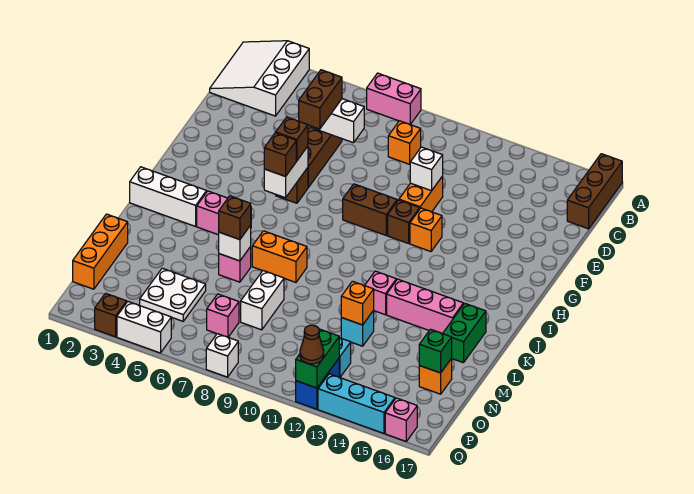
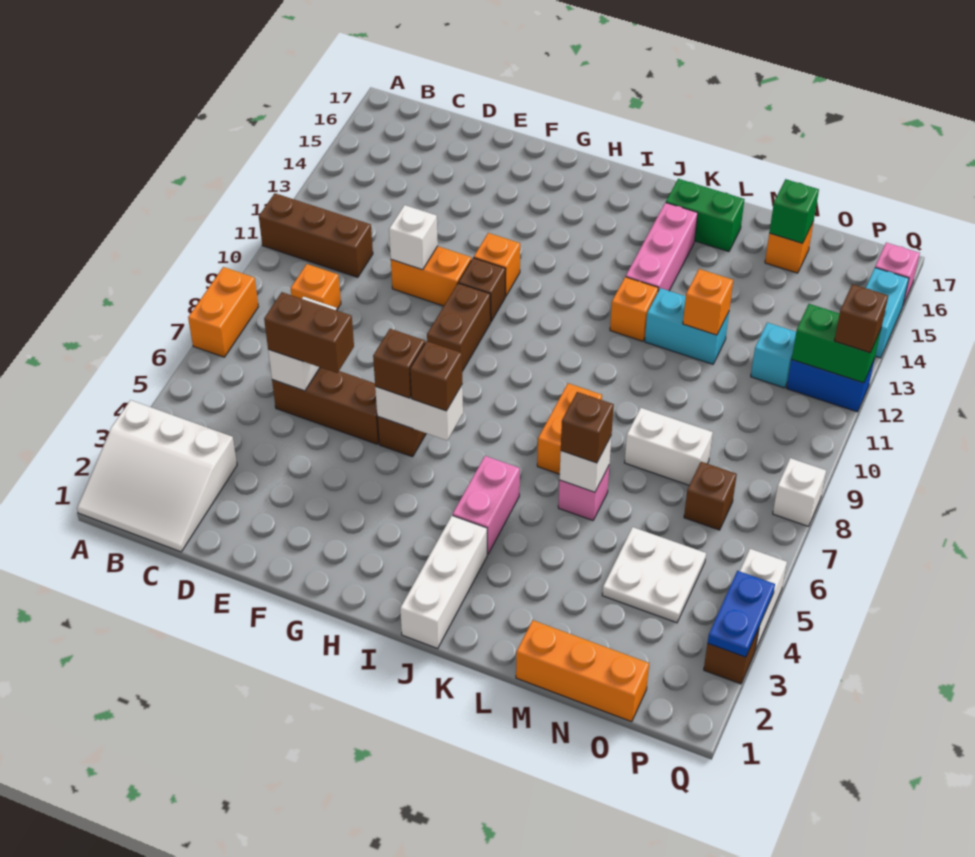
pink brick A7:A8 level 1 -> orange brick A7:A8 level 1
brown brick A17:C17 level 1 -> brown brick A11:C11 level 1
pink brick K12 level 1 -> orange brick K12 level 1
cyan brick M12 level 1 -> cyan brick L12:M12 level 1
pink brick O7 level 1 -> brown brick O7 level 1
none -> blue plate Q3:Q4 level 2
brown cone Q12 level 3 -> brown brick Q12 level 3
cyan brick Q13:Q15 level 1 -> cyan brick Q14:Q15 level 1

